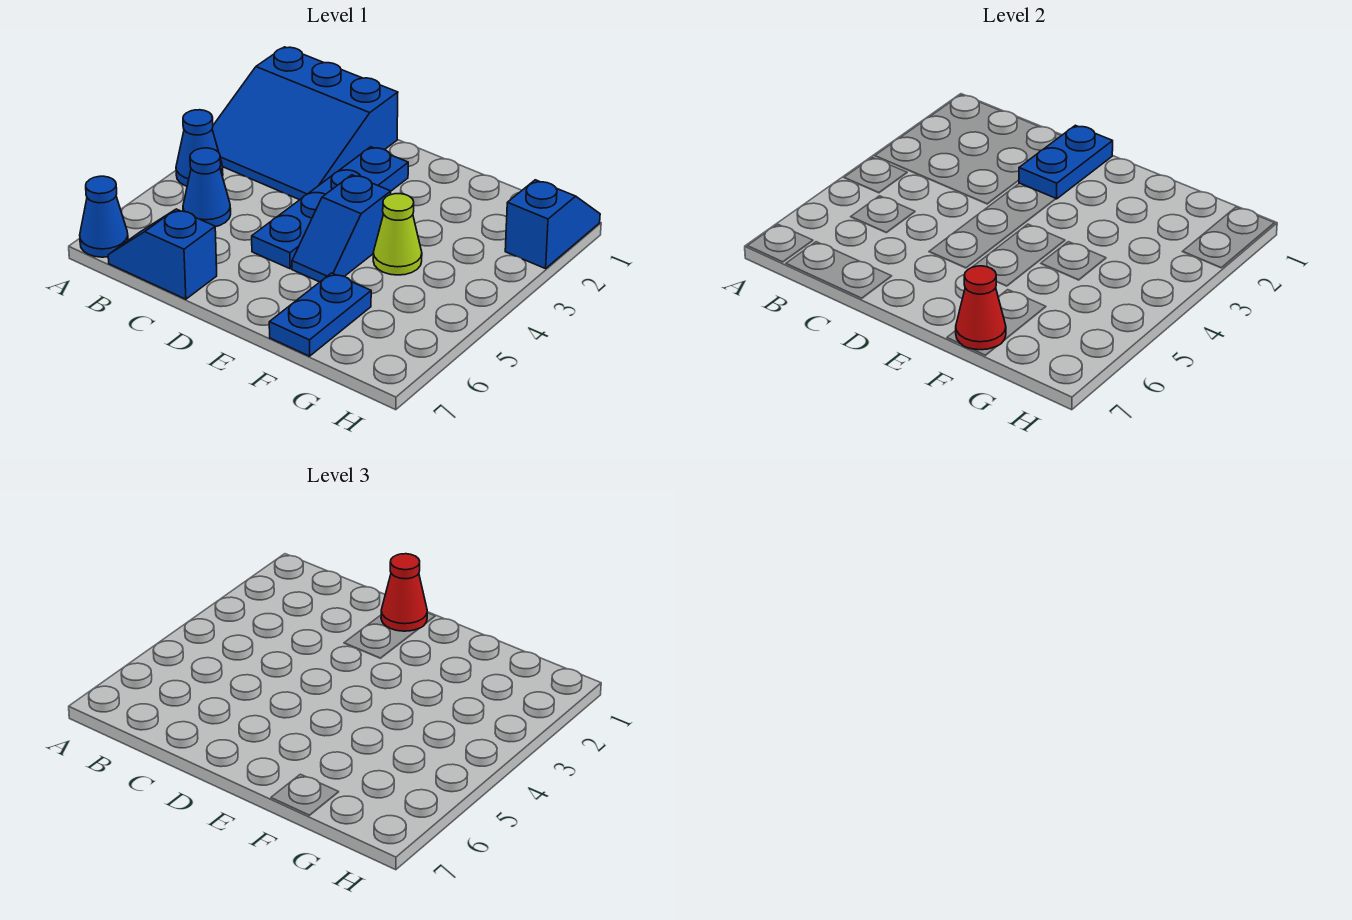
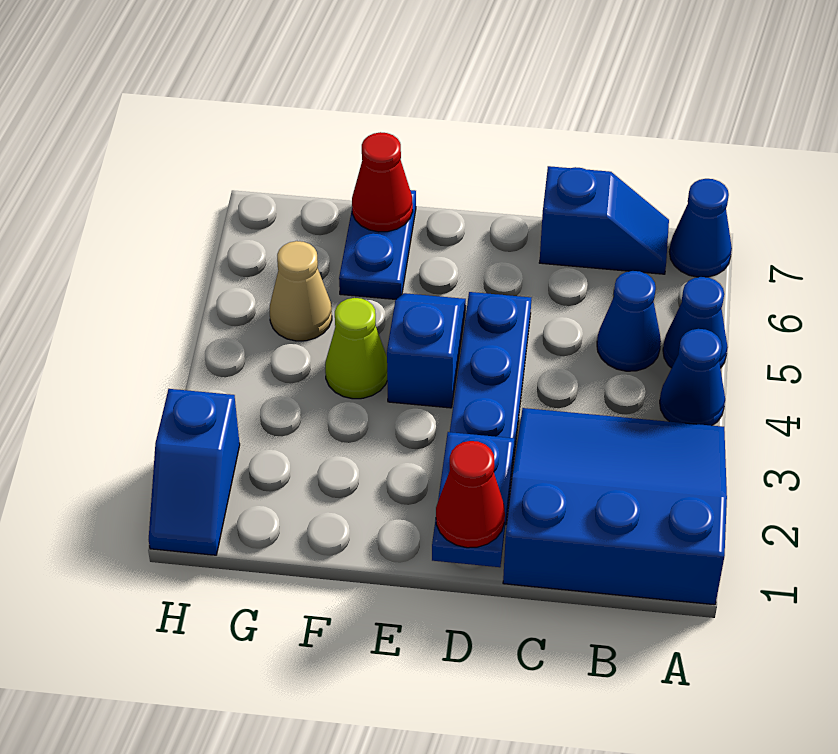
none -> blue cone A5 level 1
none -> tan cone G5 level 1

